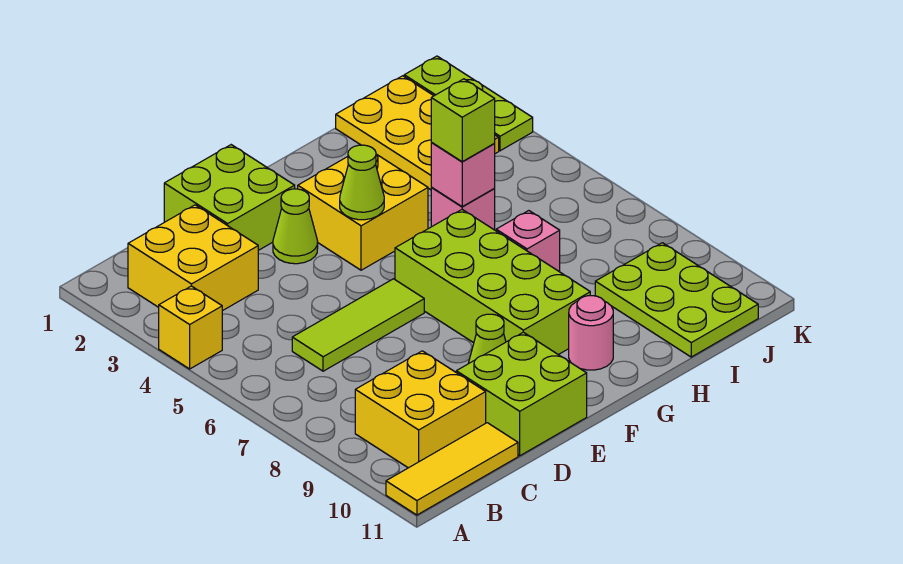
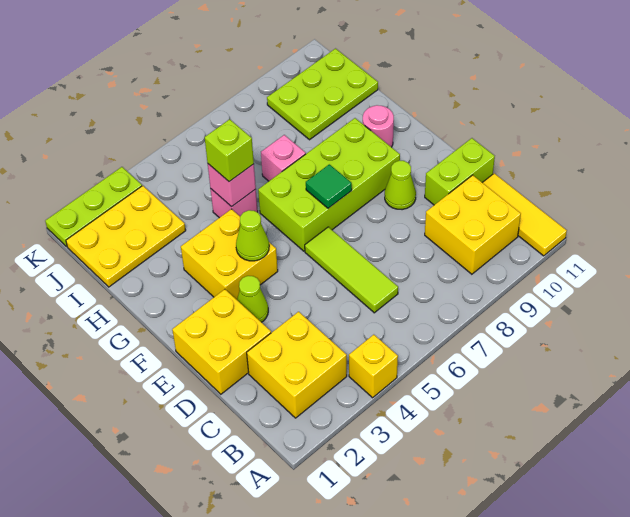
lime brick D1:E2 level 1 -> yellow brick D1:E2 level 1
lime brick D10:E11 level 1 -> lime brick D10:D11 level 1
none -> green tile F7 level 2

